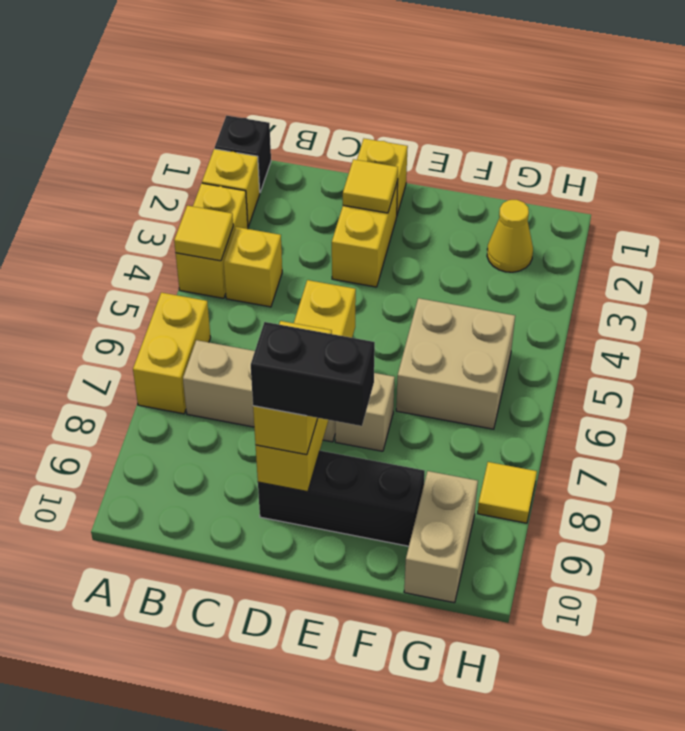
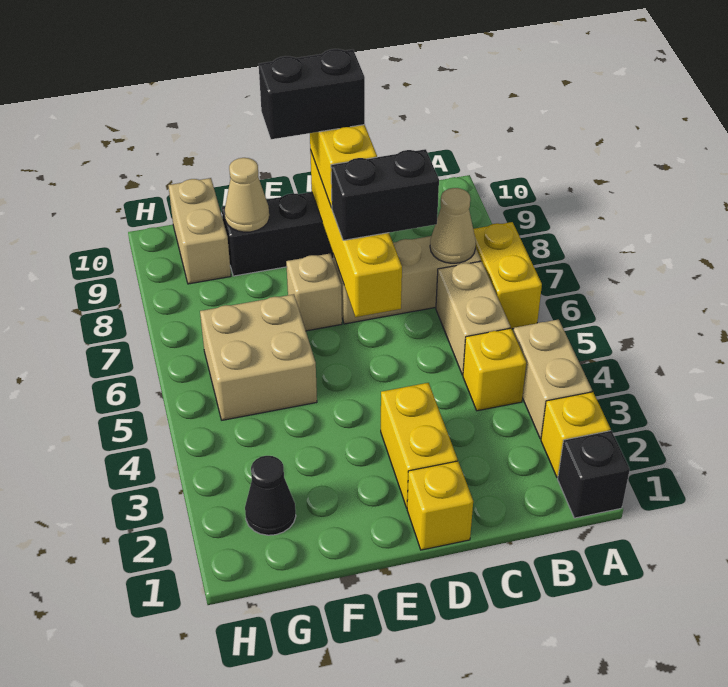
yellow brick A3:A4 level 1 -> tan brick A3:A4 level 1
yellow tile A4 level 2 -> none
none -> tan brick B5:B6 level 1
none -> tan cone B7 level 2
none -> black brick C7:D7 level 3
yellow tile D2 level 2 -> none
none -> tan cone F9 level 2
yellow cone G2 level 1 -> black cone G2 level 1
yellow tile H8 level 1 -> none

